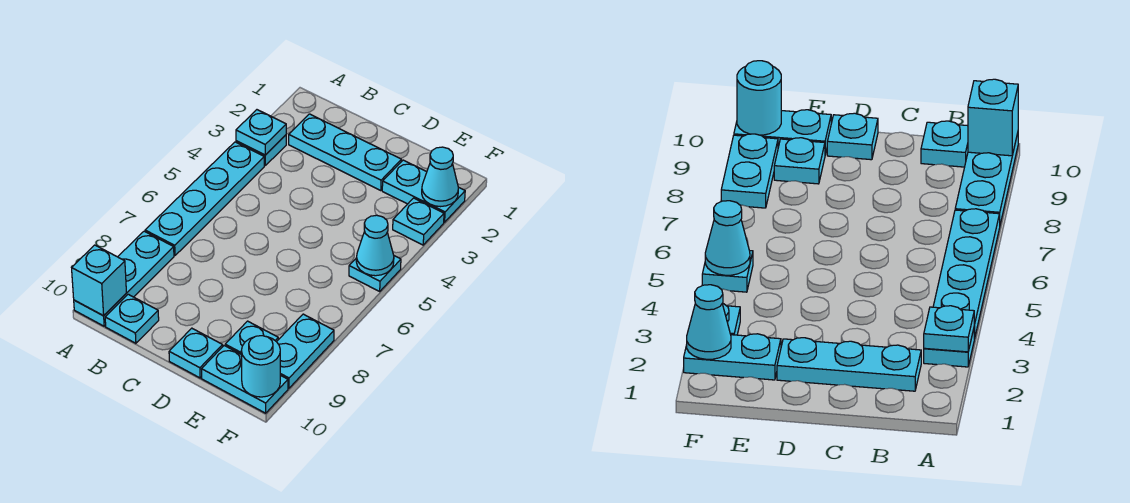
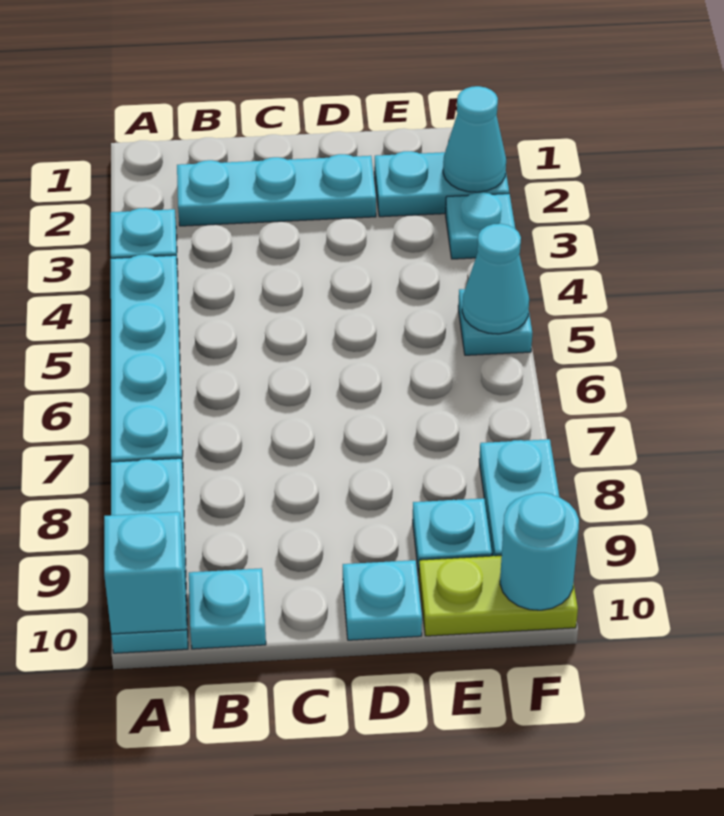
cyan plate A3 level 2 -> none
cyan plate E10:F10 level 1 -> lime plate E10:F10 level 1

